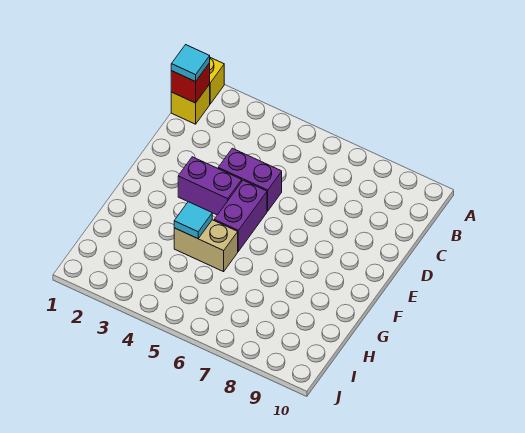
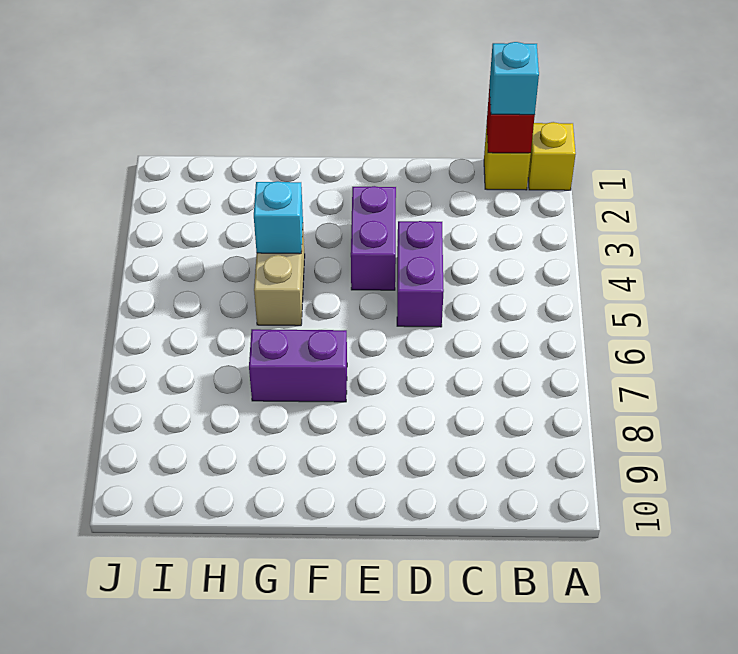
cyan tile B1 level 3 -> cyan brick B1 level 3
purple brick E5:F5 level 1 -> purple brick F7:G7 level 1
cyan tile G4 level 2 -> cyan brick G4 level 2

